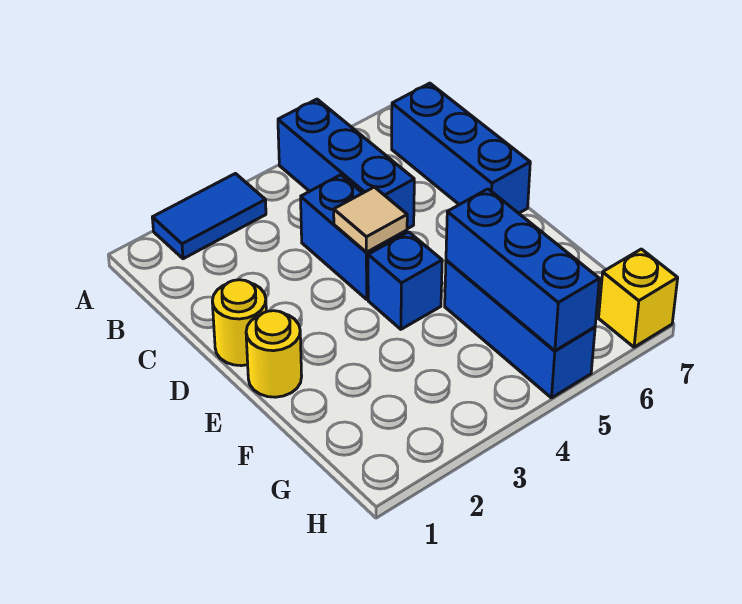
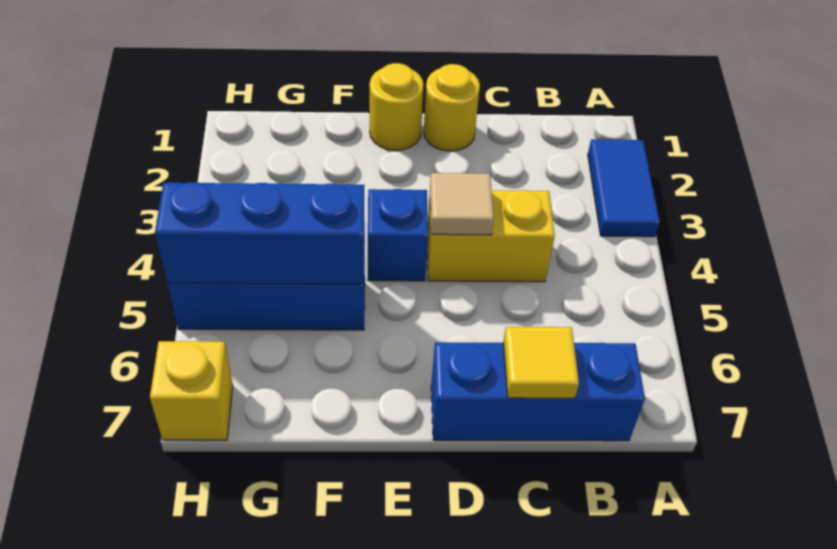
blue brick A5:C5 level 1 -> none
blue brick C4:D4 level 1 -> yellow brick C4:D4 level 1
none -> yellow tile C7 level 2

